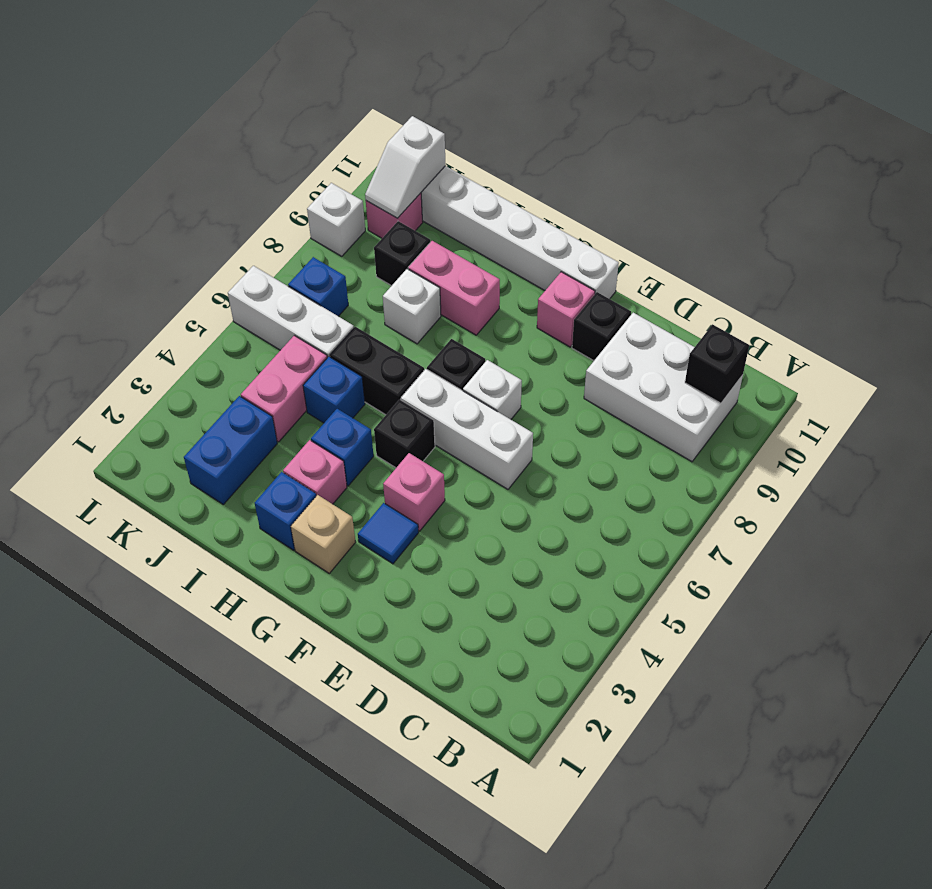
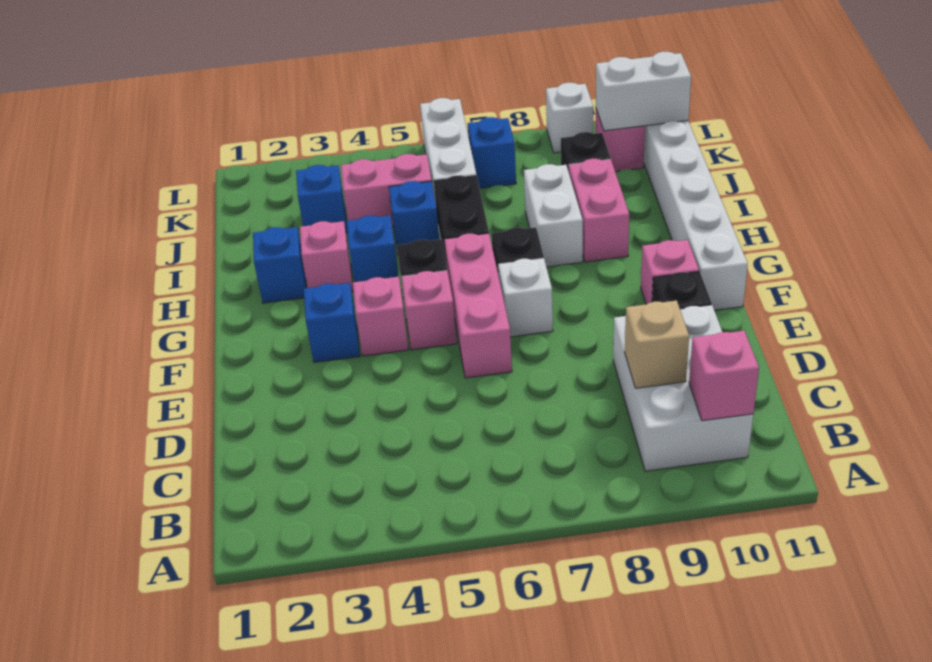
black brick B10 level 2 -> pink brick B10 level 2
white brick E6:G6 level 1 -> pink brick E6:G6 level 1
blue tile F3 level 1 -> blue brick F3 level 1
none -> pink brick F5 level 1
tan brick G2 level 1 -> tan brick C9 level 2
white brick I8 level 1 -> white brick H8:I8 level 1
blue brick J2:J3 level 1 -> blue brick J3 level 1
white slope K10:K11 level 2 top 11 -> white brick K10:K11 level 2

